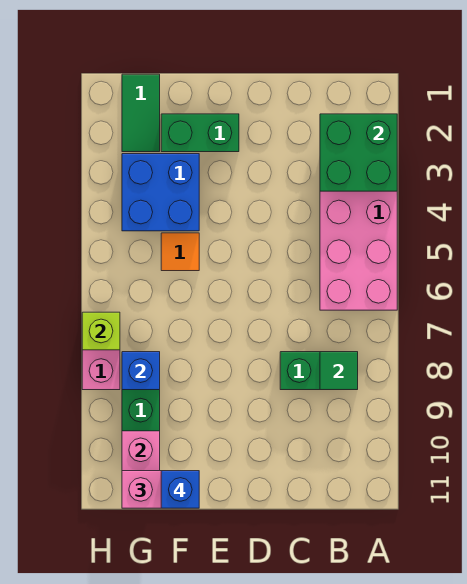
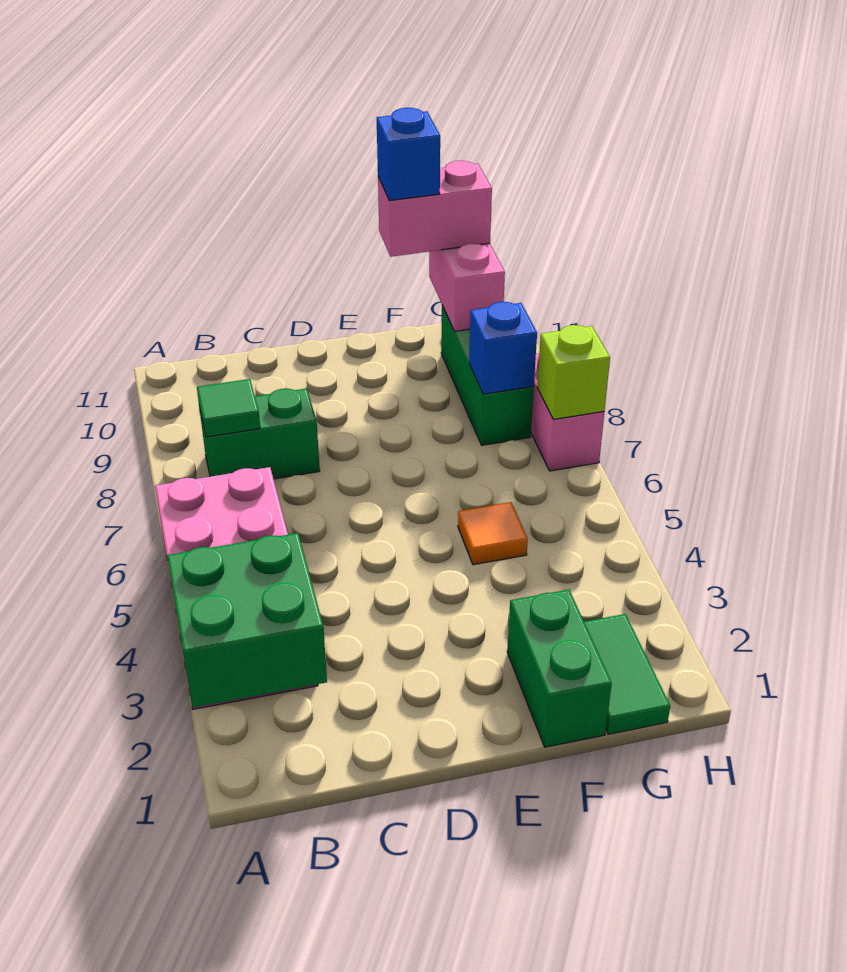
green brick E2:F2 level 1 -> green brick F1:F2 level 1
blue brick F3:G4 level 1 -> none

